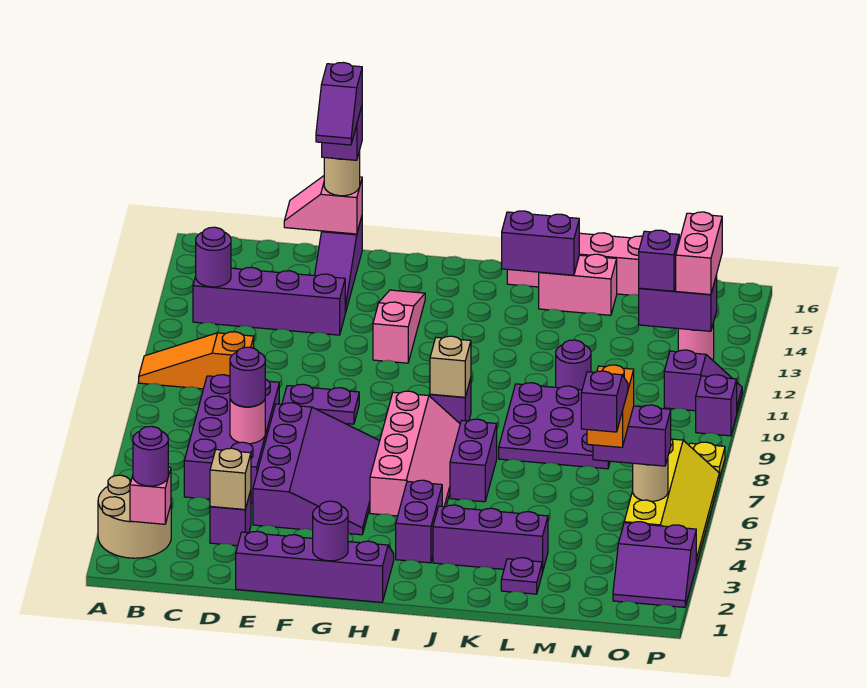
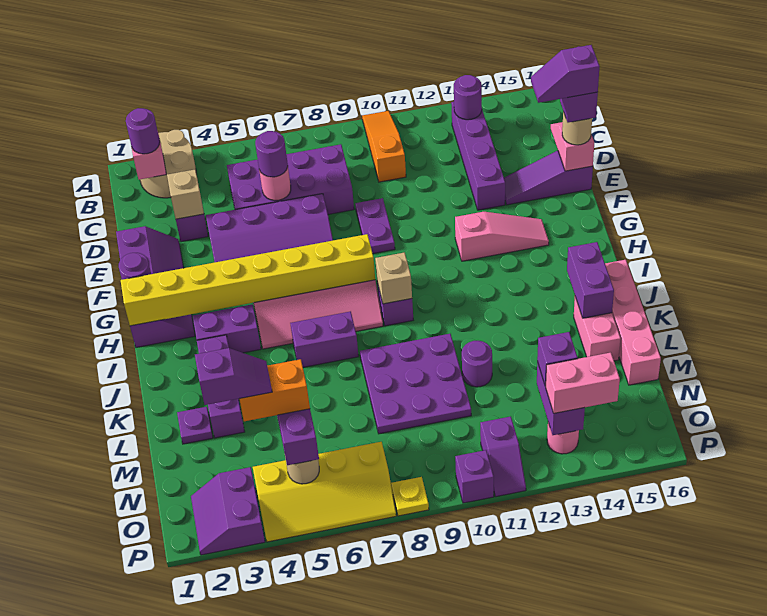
none -> yellow brick H1:H8 level 2

